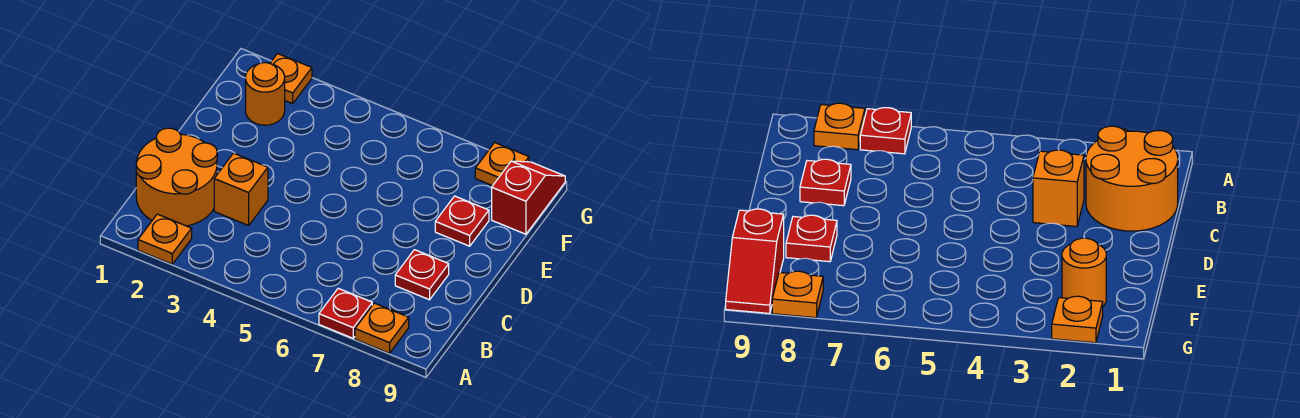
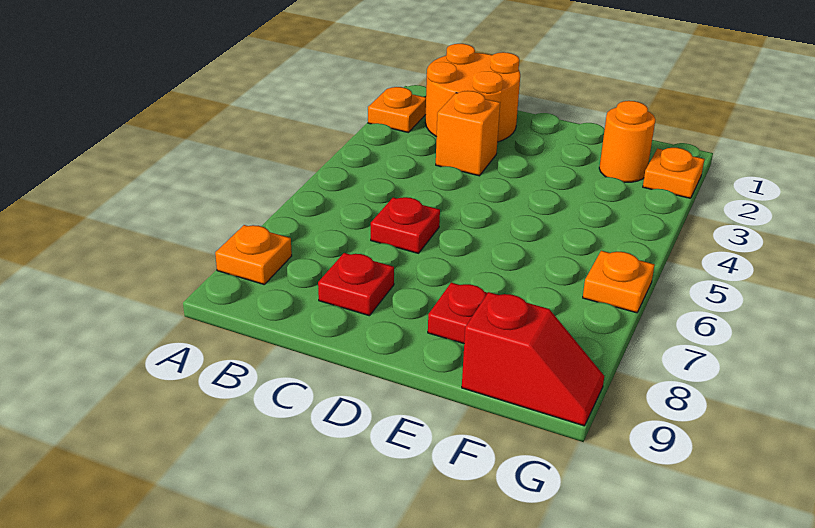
red plate A7 level 1 -> red plate C6 level 1
orange plate G8 level 1 -> orange plate G6 level 1

